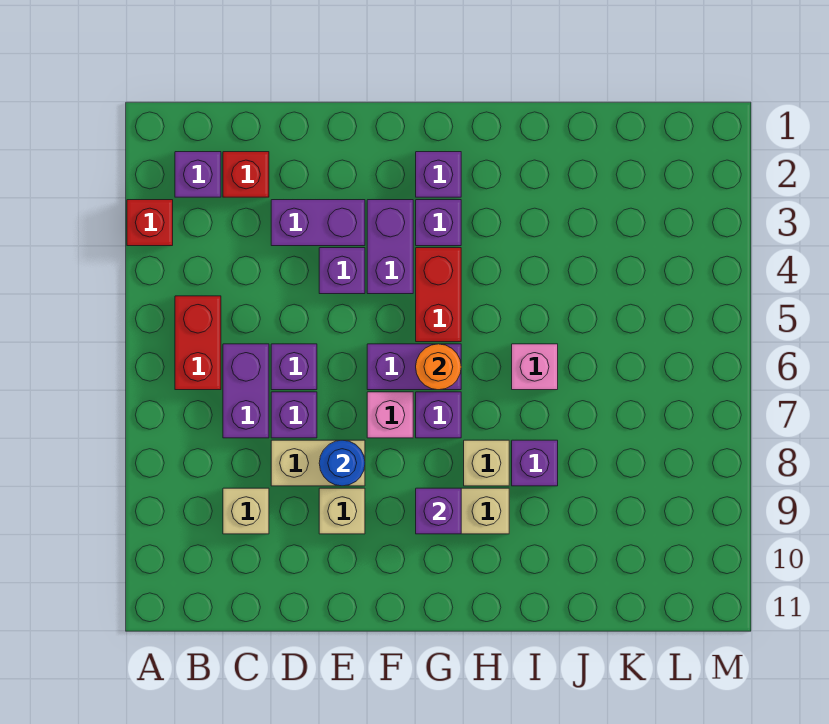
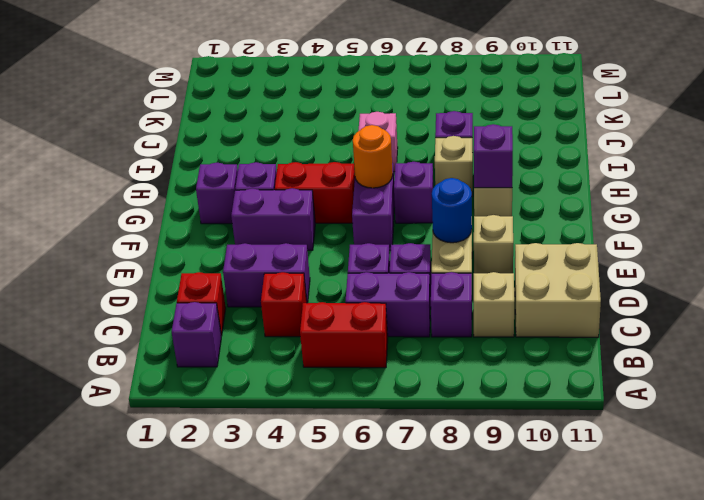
red brick A3 level 1 -> red brick C4 level 1
none -> tan brick C10:D11 level 1
purple brick D3:E3 level 1 -> purple brick D3:D4 level 1
purple brick E4 level 1 -> purple brick C8 level 1
pink brick F7 level 1 -> none

